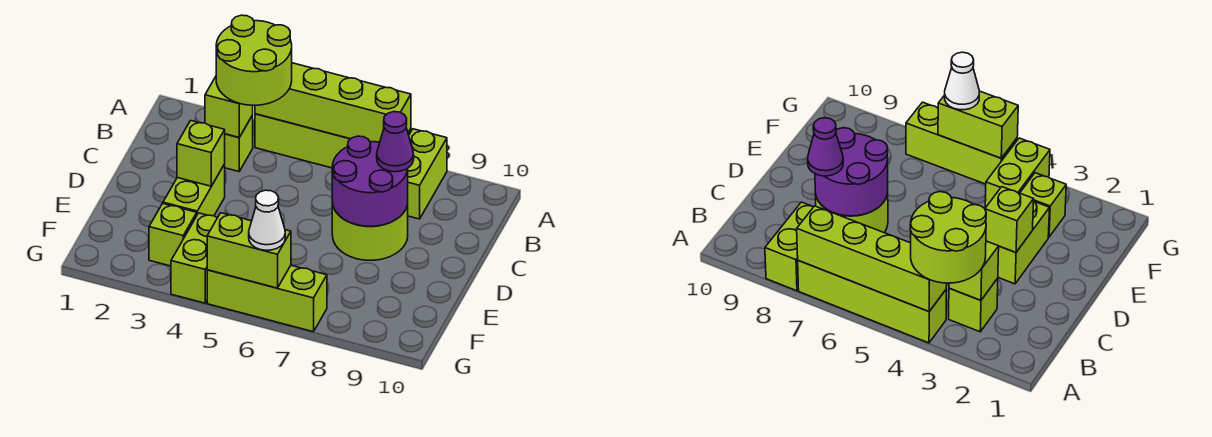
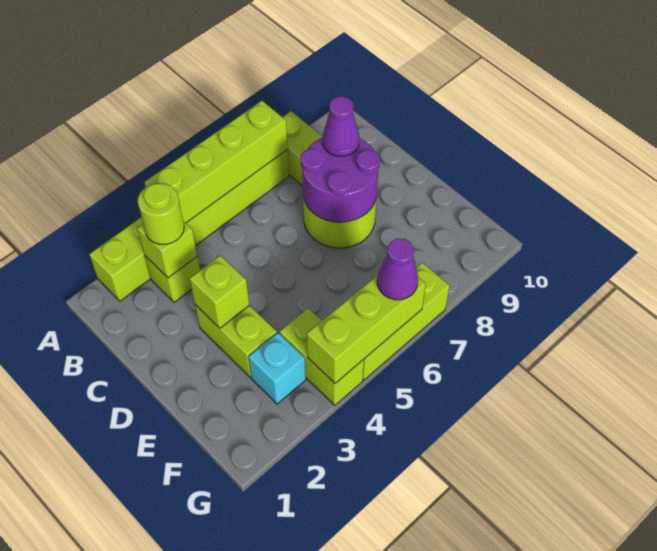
lime round brick A3:B4 level 3 -> lime round brick B3 level 3
lime brick A4:A7 level 1 -> lime brick A2:A7 level 1
lime brick F3 level 1 -> cyan brick F3 level 1
lime brick G5:G6 level 2 -> lime brick G4:G6 level 2
white cone G6 level 3 -> purple cone G6 level 3

